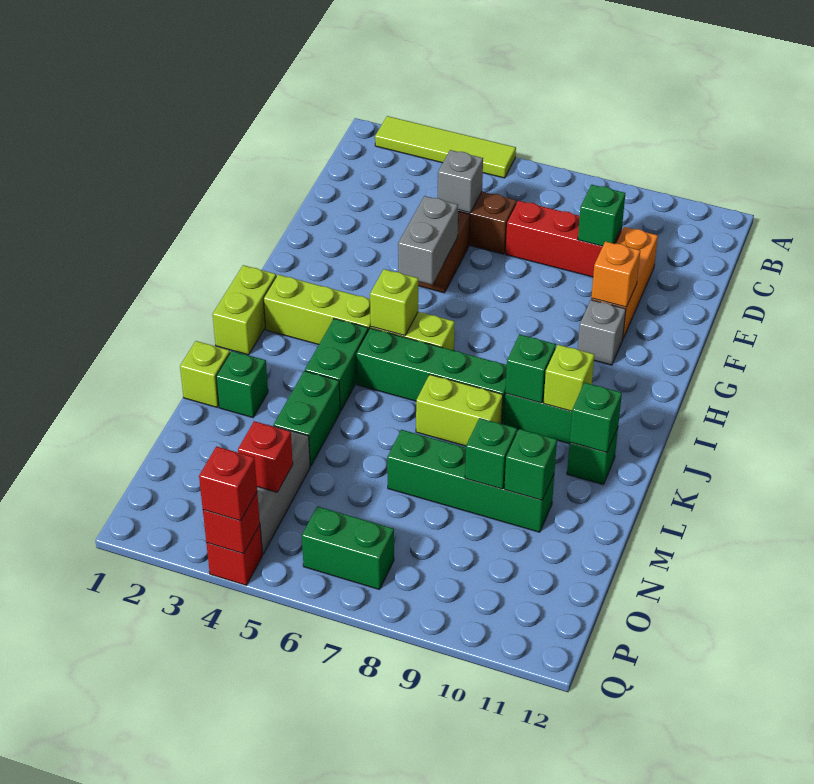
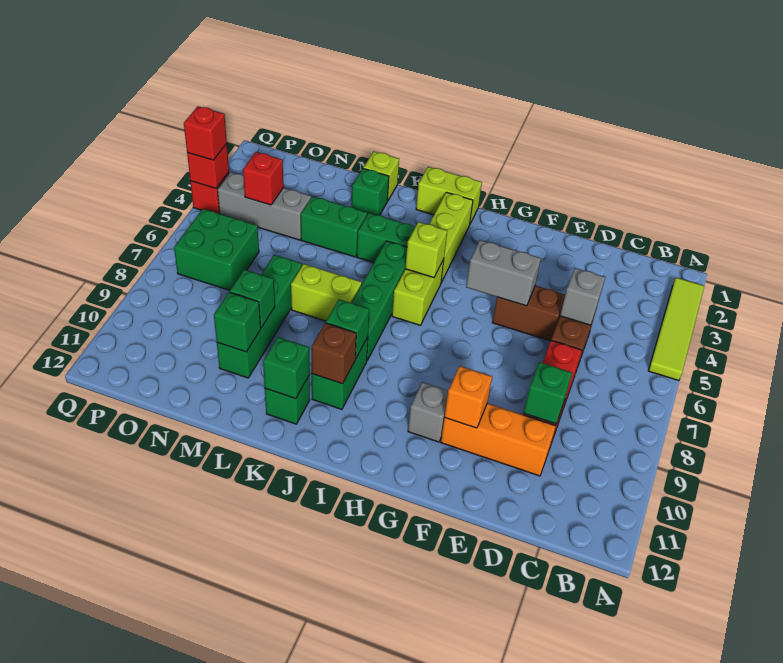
lime brick J10 level 2 -> brown brick J10 level 2
lime brick K7:K8 level 1 -> lime brick K7:L7 level 1
green brick P6:P7 level 1 -> green brick O6:P7 level 1

